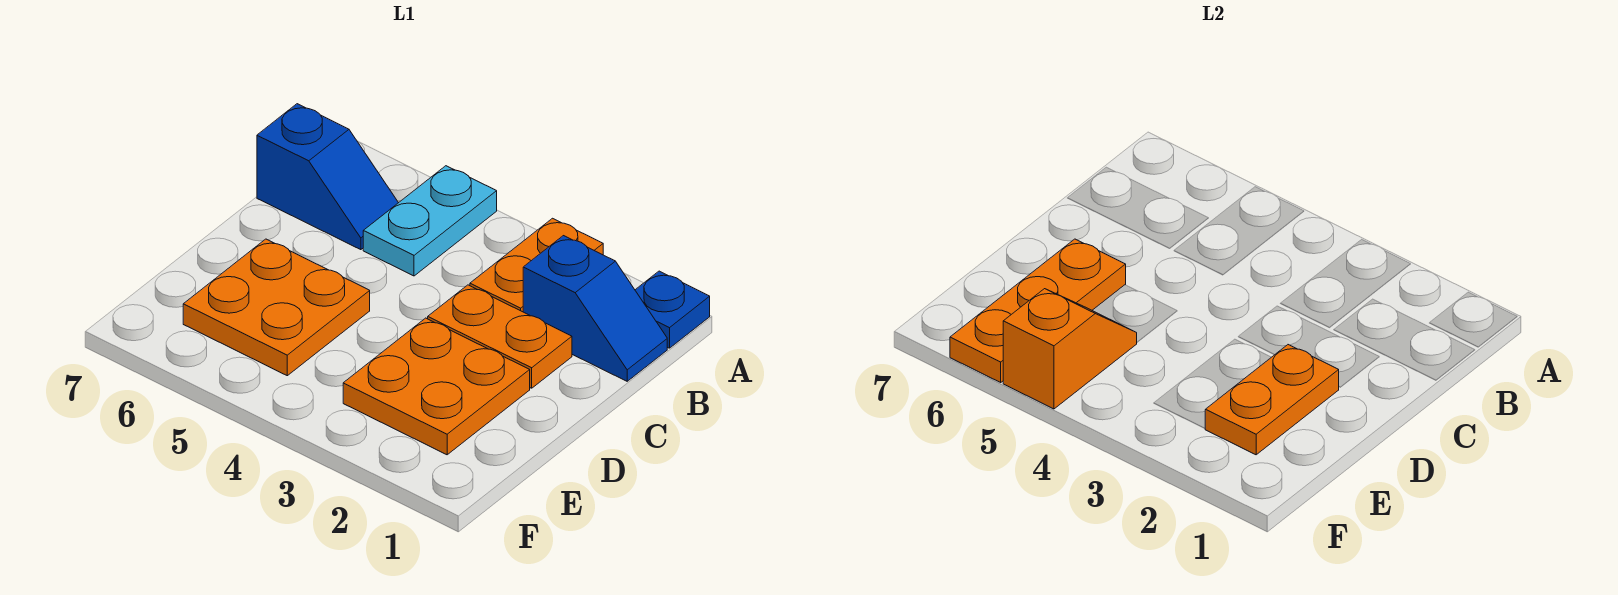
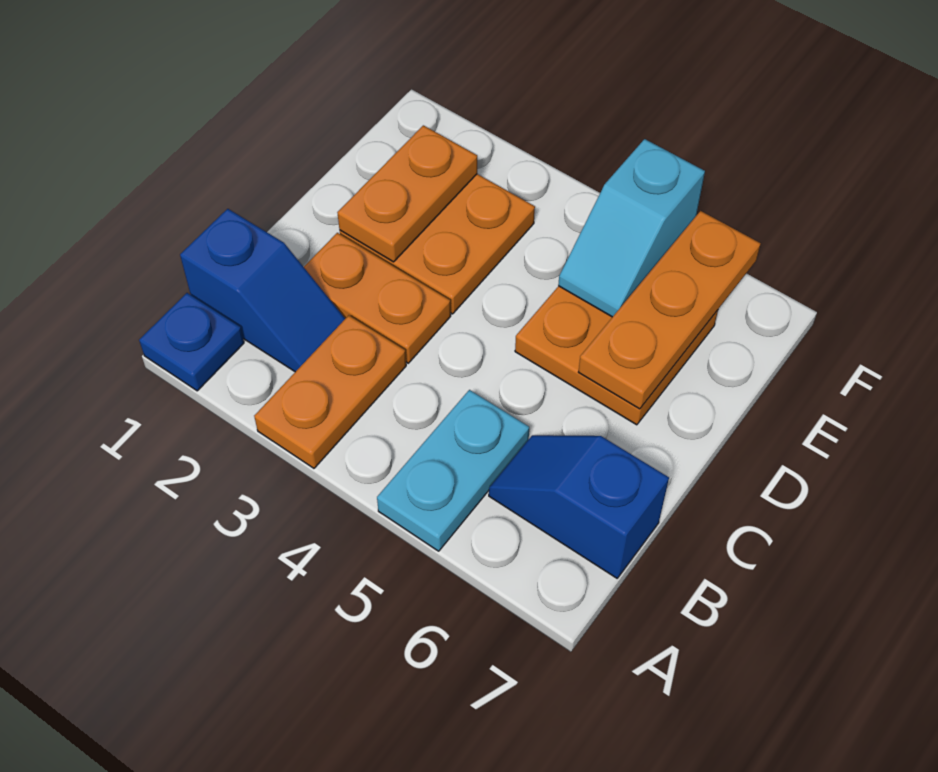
blue slope B1:B2 level 1 top 2 -> blue slope B1:B2 level 1 top 1
orange slope E5:F5 level 2 top F -> cyan slope E5:F5 level 2 top F

